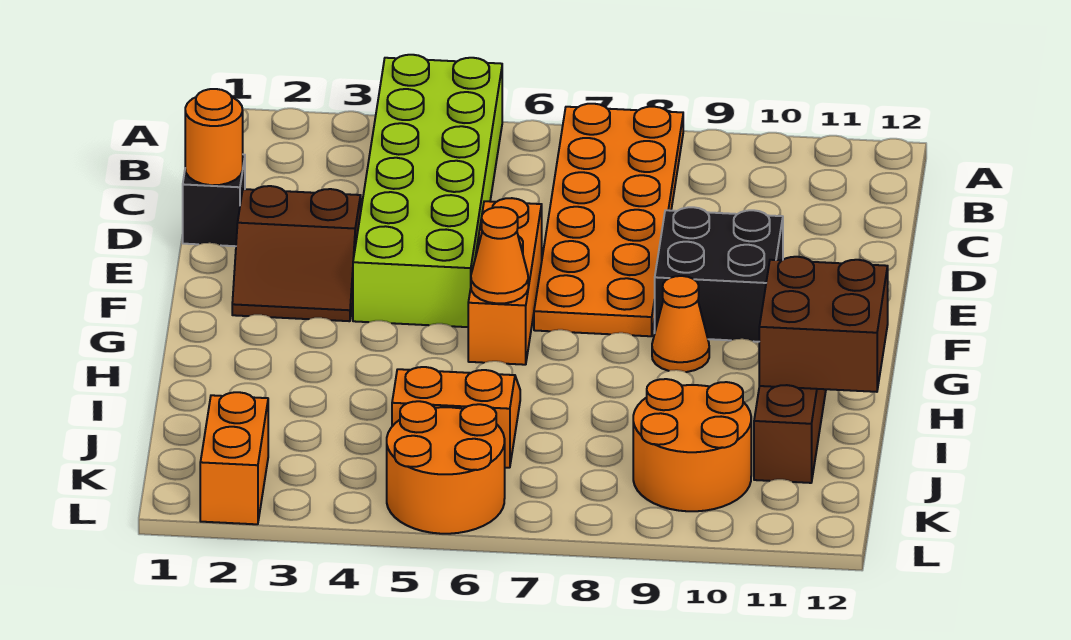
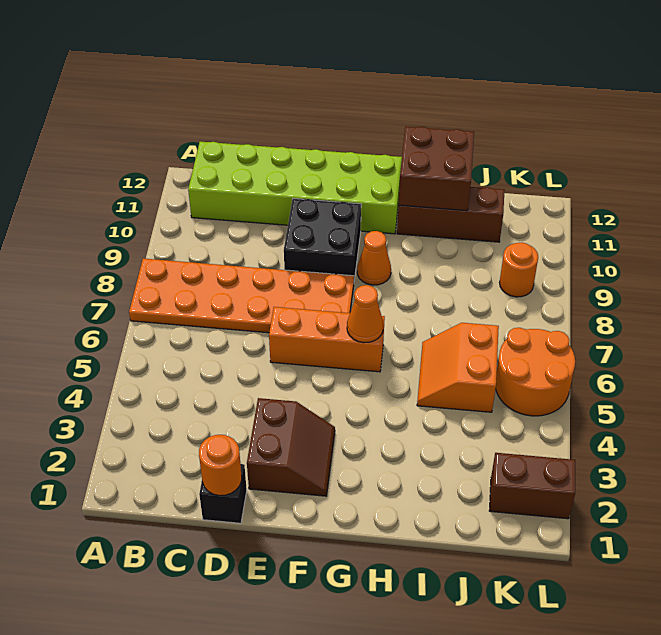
lime brick A4:F5 level 1 -> lime brick B11:G12 level 1
orange round brick J9:K10 level 1 -> orange round brick K9 level 1
orange brick K2:L2 level 1 -> brown brick K2:L2 level 1

